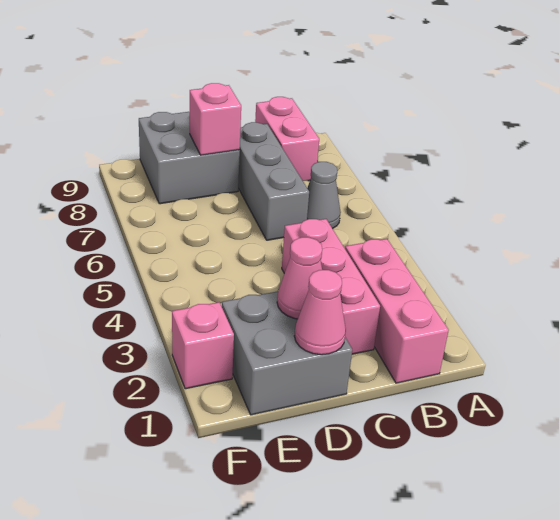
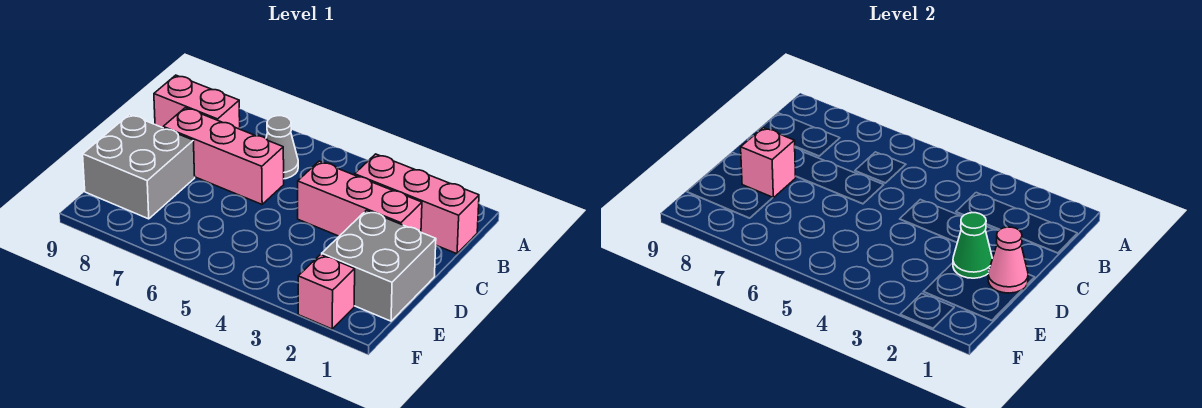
grey brick C6:C8 level 1 -> pink brick C6:C8 level 1
pink cone D2 level 2 -> green cone D2 level 2

